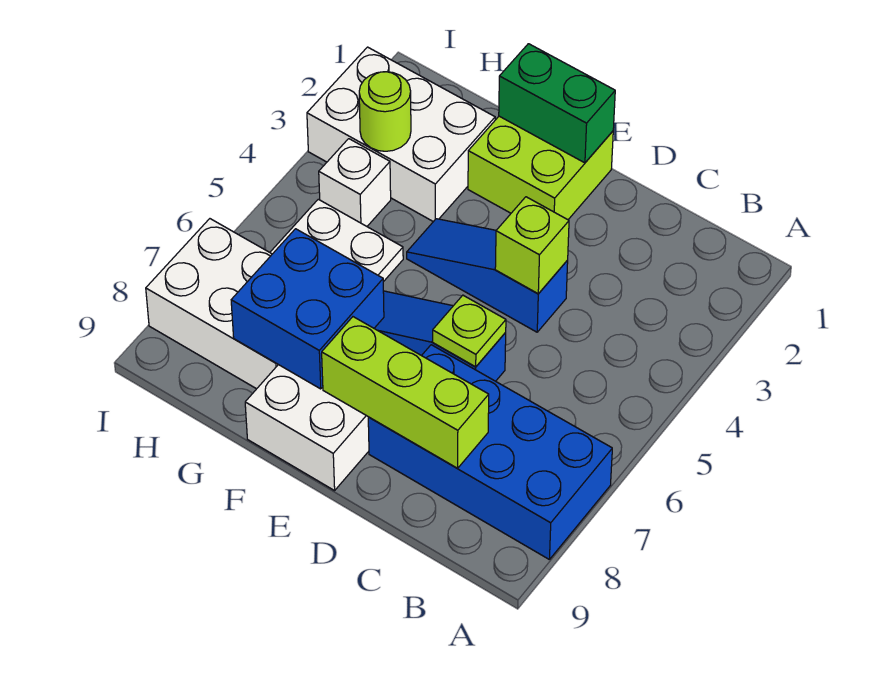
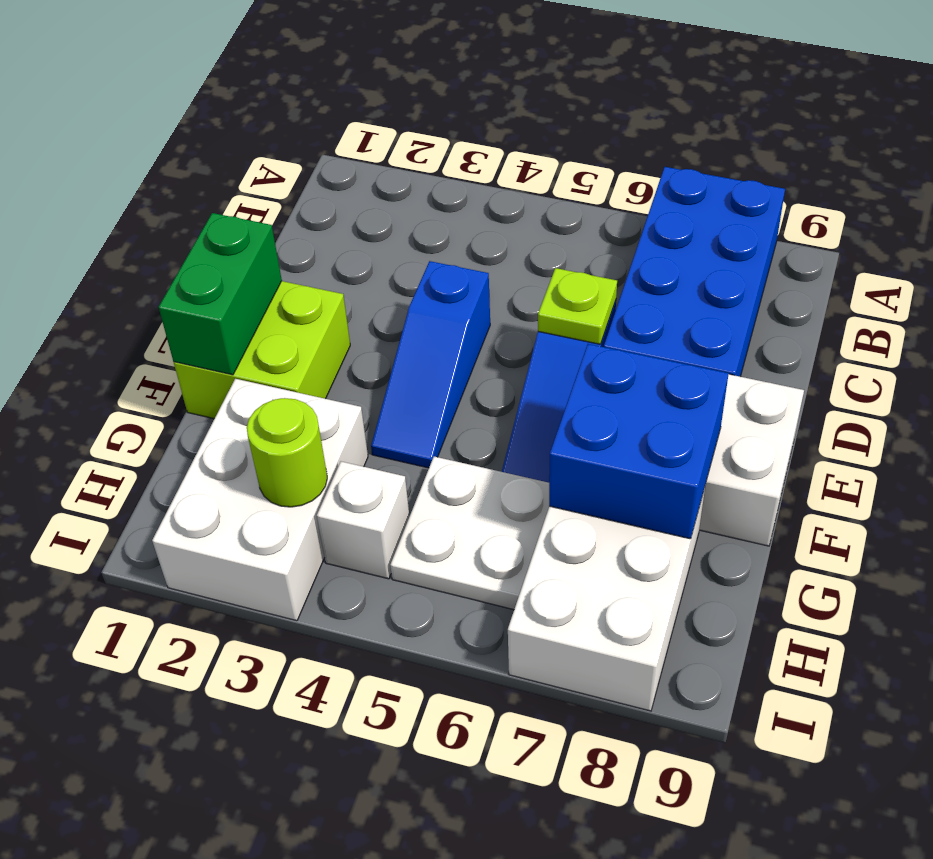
lime brick C8:E8 level 2 -> none
lime brick D4 level 2 -> none

